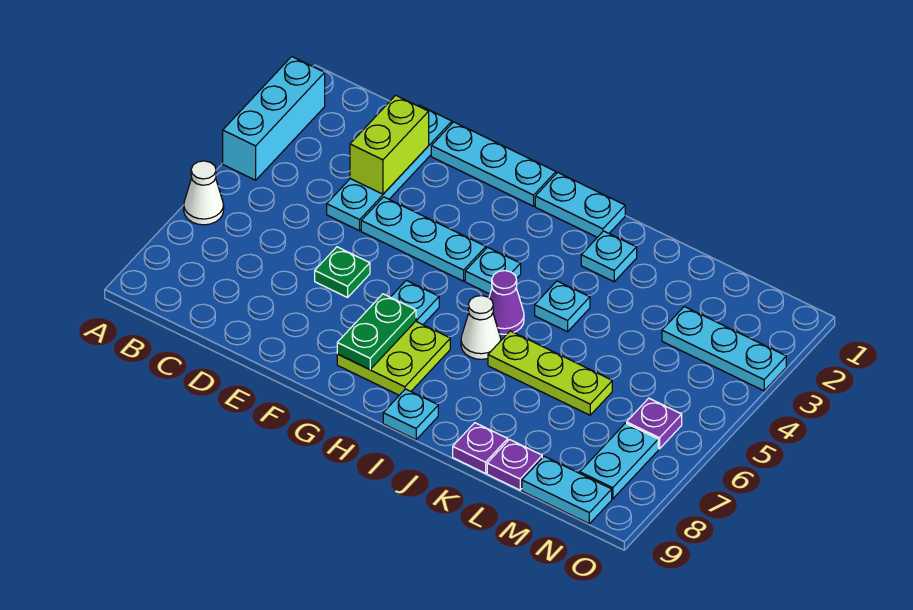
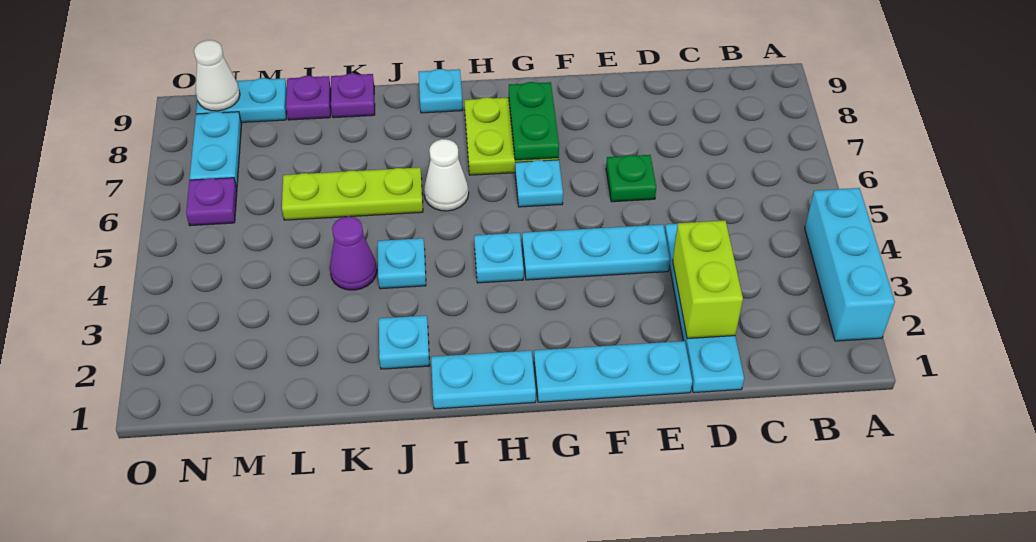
white cone A6 level 1 -> white cone N9 level 2
purple cone I5 level 1 -> purple cone K4 level 1
cyan plate M3:O3 level 1 -> none

